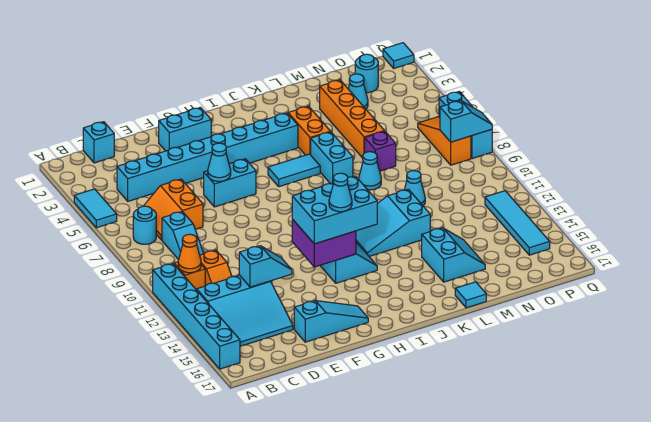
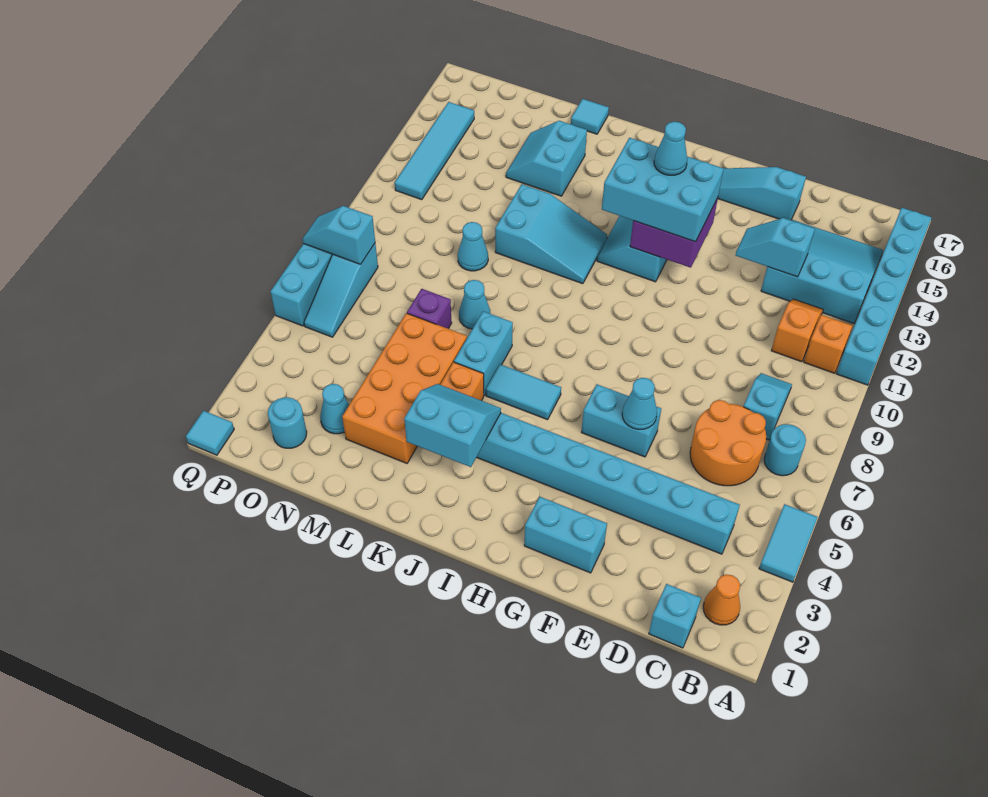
orange cone B11 level 2 -> orange cone B2 level 1
orange slope C6:D7 level 1 top D -> orange round brick C6:D7 level 1
none -> cyan slope J3:K4 level 2 top 3
orange brick M3:M6 level 1 -> orange brick L3:M6 level 1
orange slope P6:P8 level 1 top 8 -> cyan slope P6:P8 level 1 top 8

